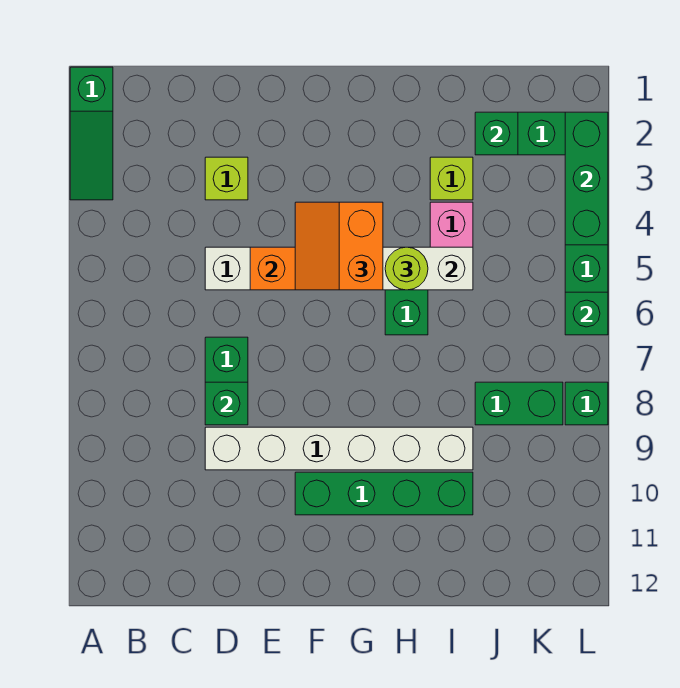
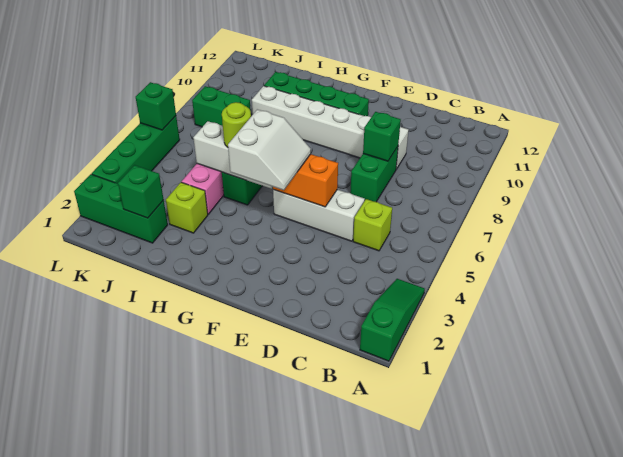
lime brick D3 level 1 -> lime brick C5 level 1
orange slope F4:G5 level 3 top G -> white slope F4:G5 level 3 top G
green brick L2:L4 level 2 -> none
green brick L8 level 1 -> none

